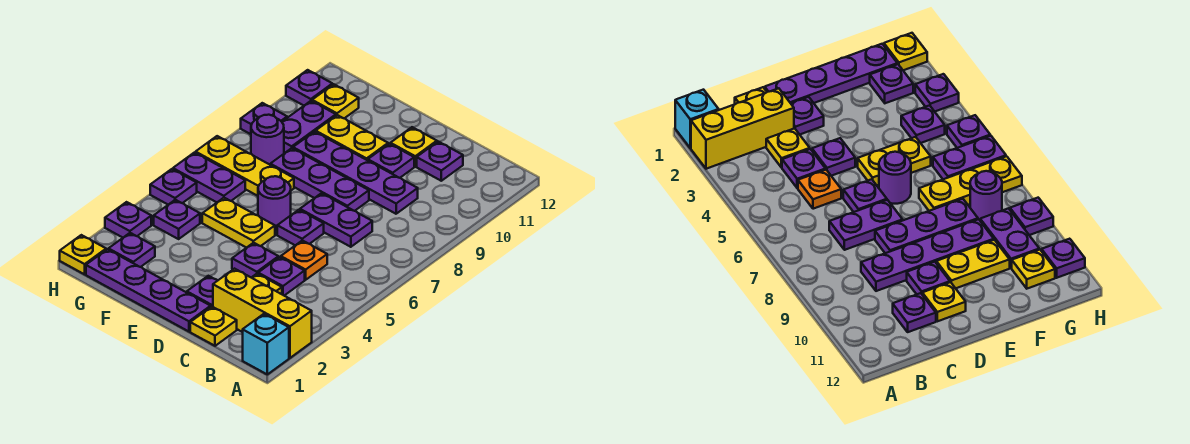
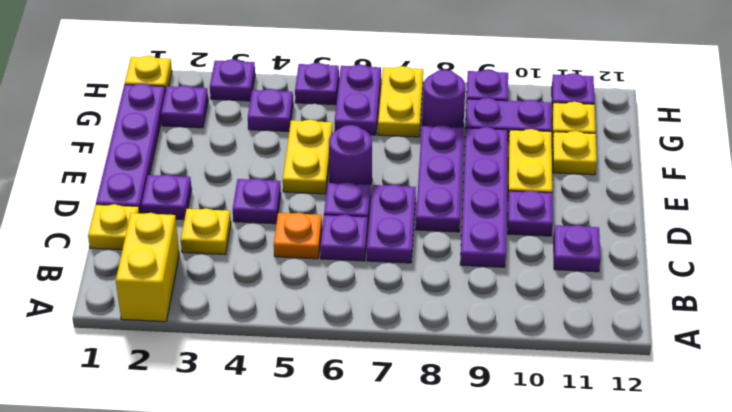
cyan brick A1 level 1 -> none
yellow brick A2:C2 level 1 -> yellow brick A2:B2 level 1
purple plate C4 level 1 -> purple plate C6 level 1
yellow plate D11 level 1 -> yellow plate F11 level 1
yellow plate F7:H7 level 1 -> yellow plate G7:H7 level 1

